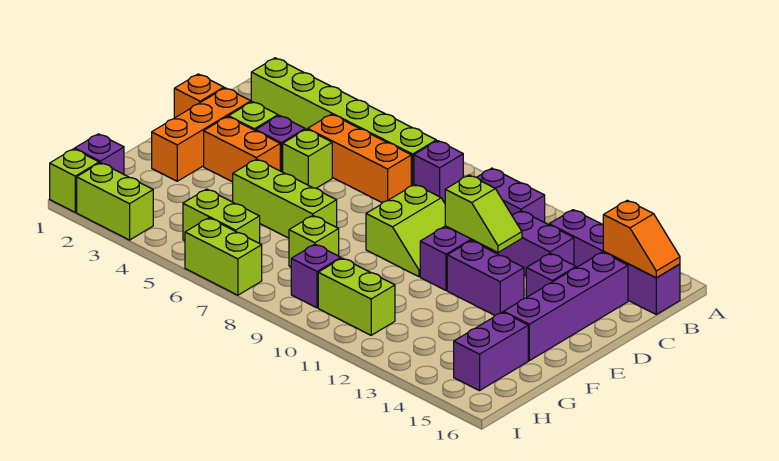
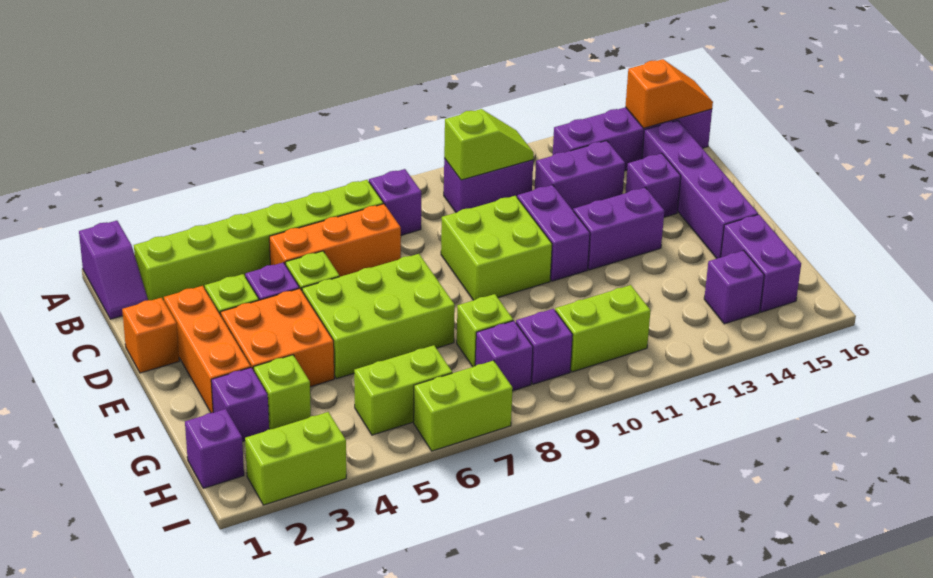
none -> purple slope A1:B1 level 1 top A
lime slope D9:E10 level 1 top 9 -> lime brick D9:E10 level 1
lime slope D11:D12 level 2 top 11 -> lime slope B10:B11 level 2 top 10
orange brick E3:E4 level 1 -> orange brick E3:F4 level 1
lime brick F5:F7 level 1 -> lime brick E5:F7 level 1
none -> purple brick G2 level 1
none -> purple brick H8 level 1
none -> purple brick H14 level 1
lime brick I1 level 1 -> lime brick G3 level 1

